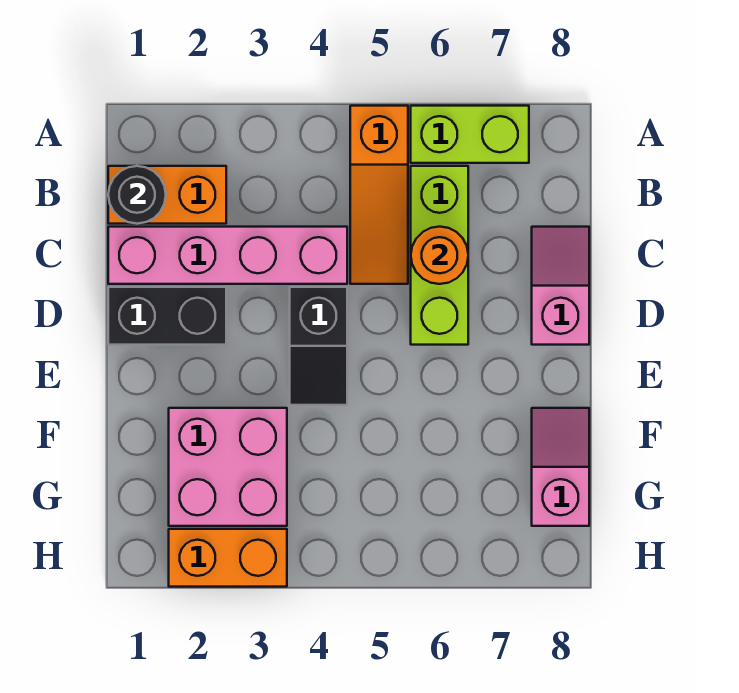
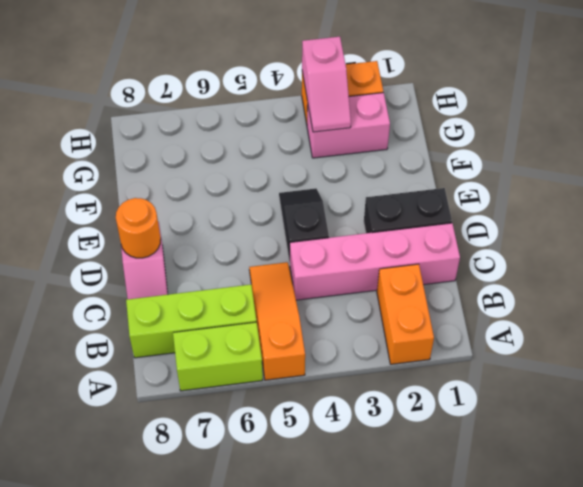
orange brick B1:B2 level 1 -> orange brick A2:B2 level 1
black round brick B1 level 2 -> none
lime brick B6:D6 level 1 -> lime brick B6:B8 level 1
orange round brick C6 level 2 -> orange round brick D8 level 2
pink brick F2:G3 level 1 -> pink brick G2:G3 level 1
pink slope F8:G8 level 1 top G -> pink slope G3:H3 level 2 top H

